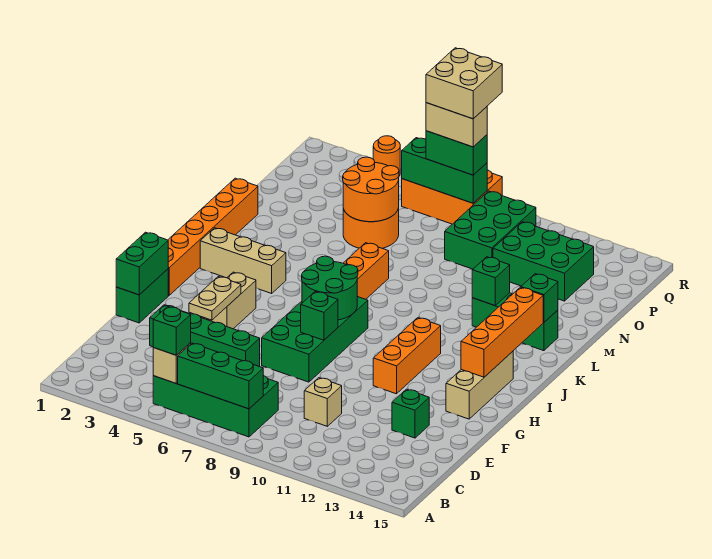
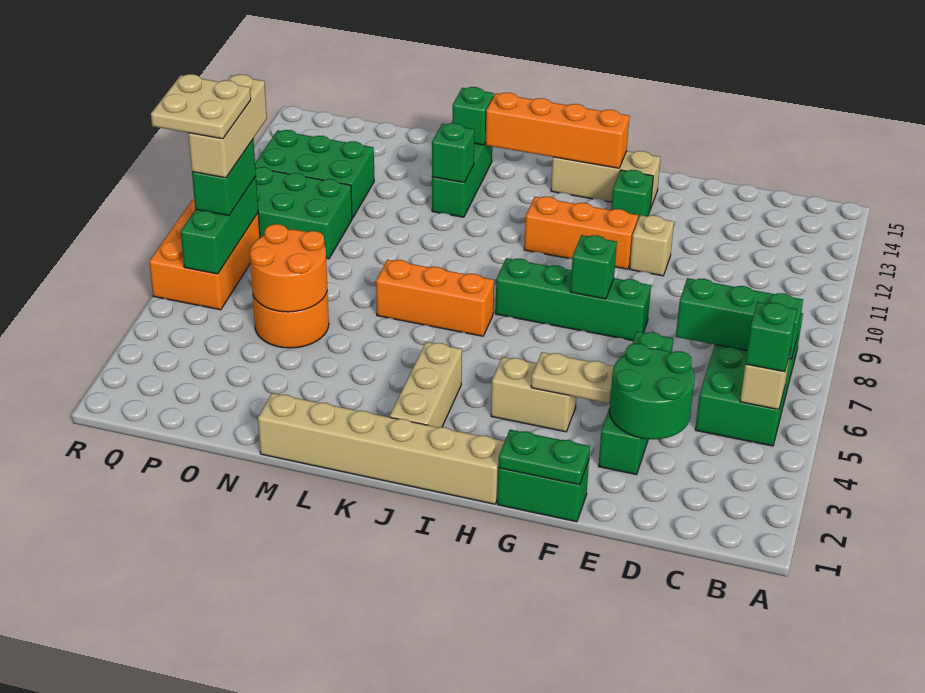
green brick B6:B8 level 2 -> green brick B7:D7 level 2
tan brick D10 level 1 -> tan brick F11 level 1
green brick E13 level 1 -> green brick G13 level 1
green brick F1:G1 level 2 -> green plate F1:G1 level 2
green brick F7:I8 level 1 -> green brick F8:I8 level 1
orange brick H1:M1 level 1 -> tan brick H1:M1 level 1
green round brick H7:I8 level 2 -> green round brick D3:E4 level 2
green brick O11:P13 level 1 -> green brick O11:Q12 level 1
tan brick Q7:Q8 level 4 -> tan brick Q7:Q9 level 4
tan brick Q7:R8 level 5 -> tan plate Q7:R8 level 5
orange round brick R4 level 1 -> none

